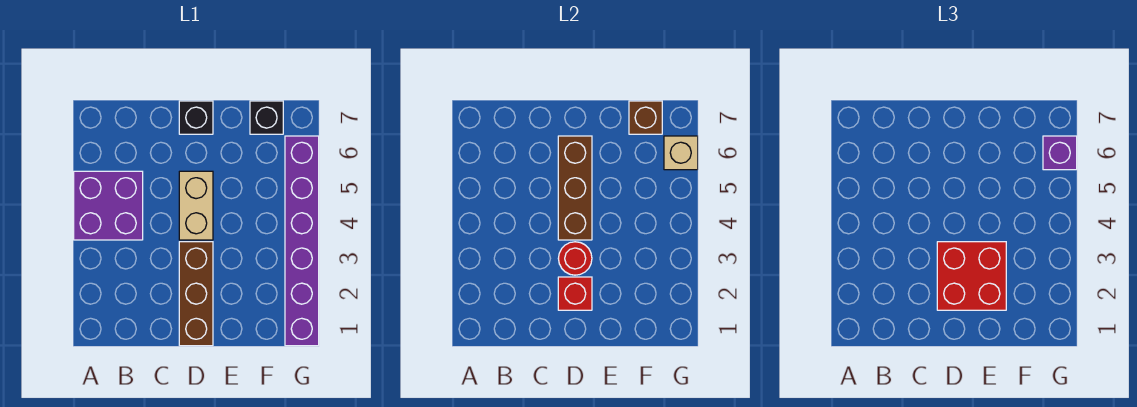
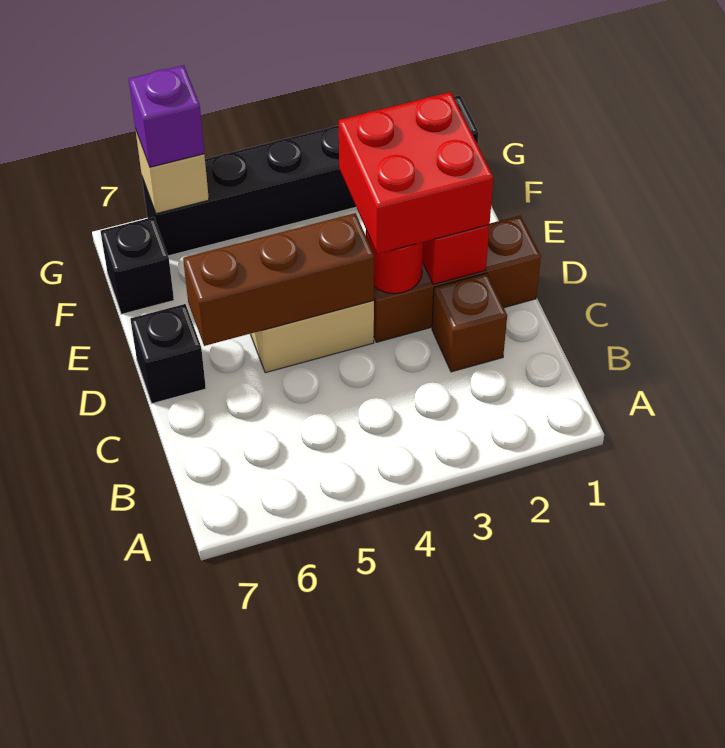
purple brick A4:B5 level 1 -> none
brown brick F7 level 2 -> brown brick C2 level 1
purple brick G1:G6 level 1 -> black brick G1:G6 level 1

